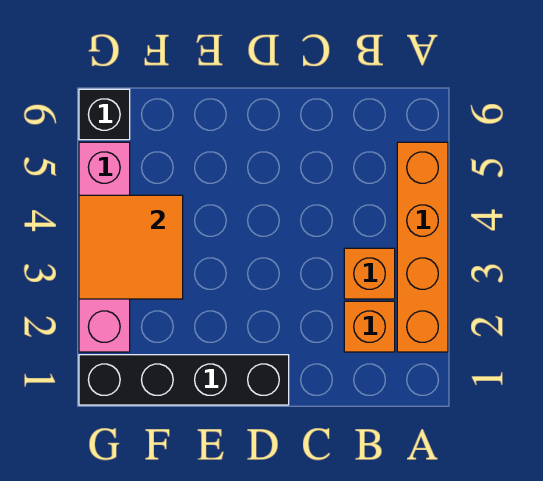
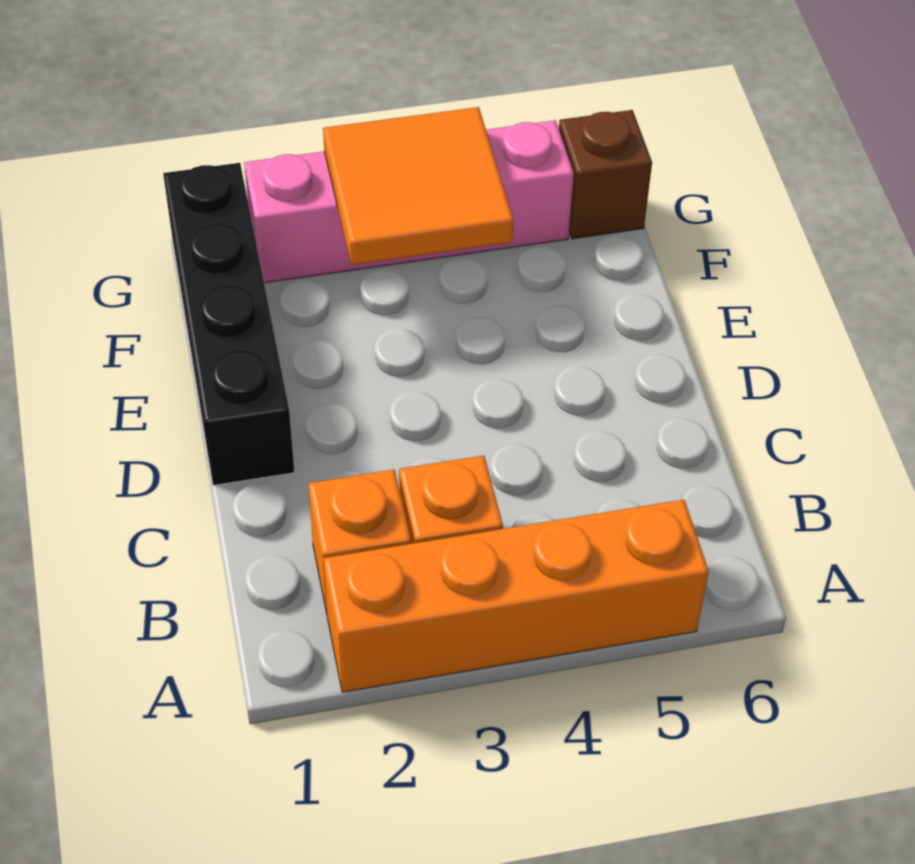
black brick G6 level 1 -> brown brick G6 level 1

